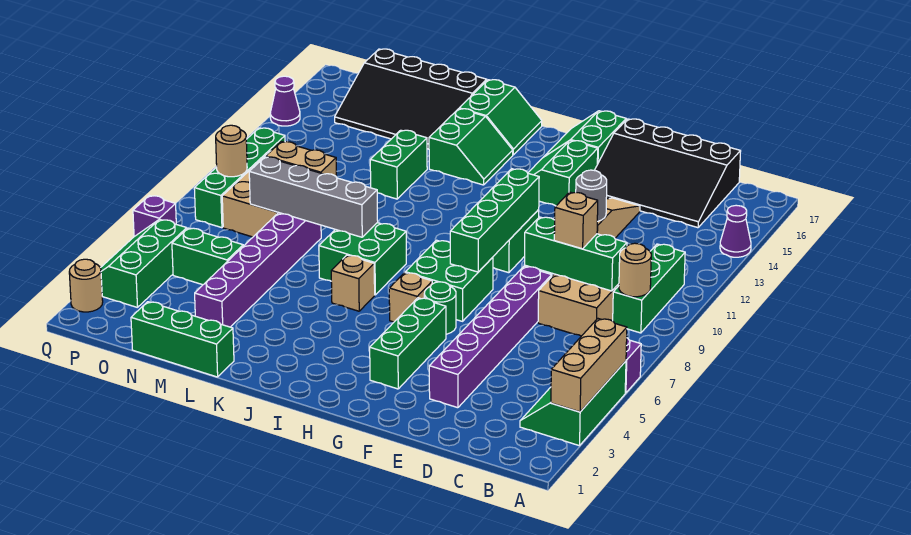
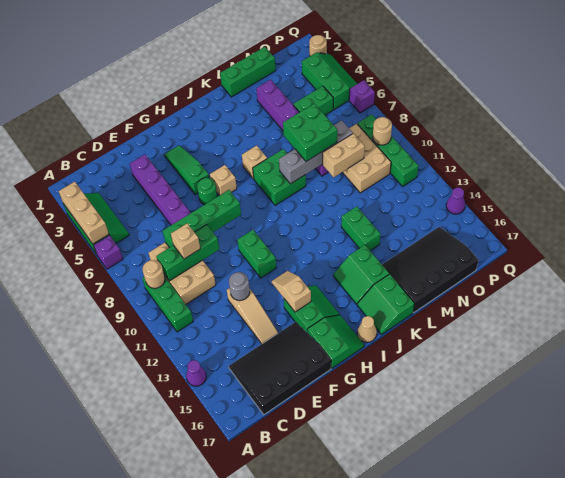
green brick G3:G5 level 1 -> green slope G3:G5 level 1 top 5
green brick G7:H8 level 1 -> green brick L7:M8 level 3
green brick G8:G11 level 2 -> green brick D8:G8 level 2
none -> tan slope G13:G14 level 2 top 14
none -> tan cone I17 level 1

